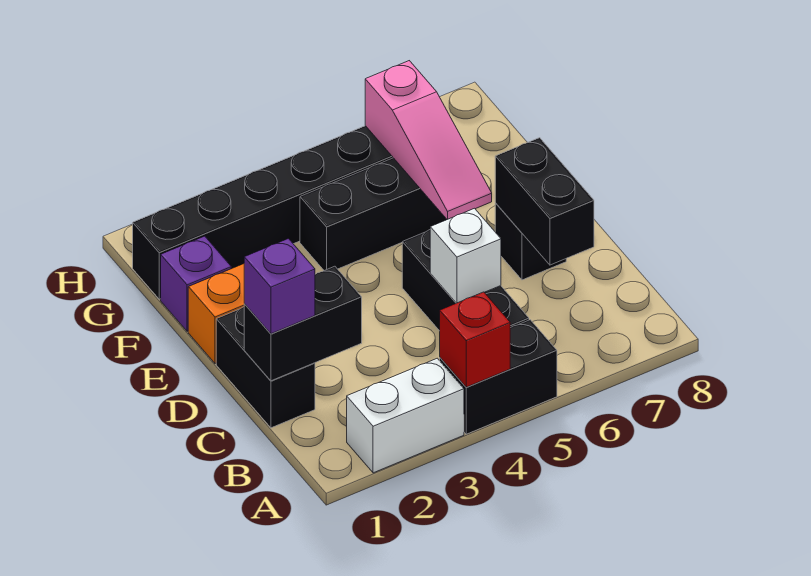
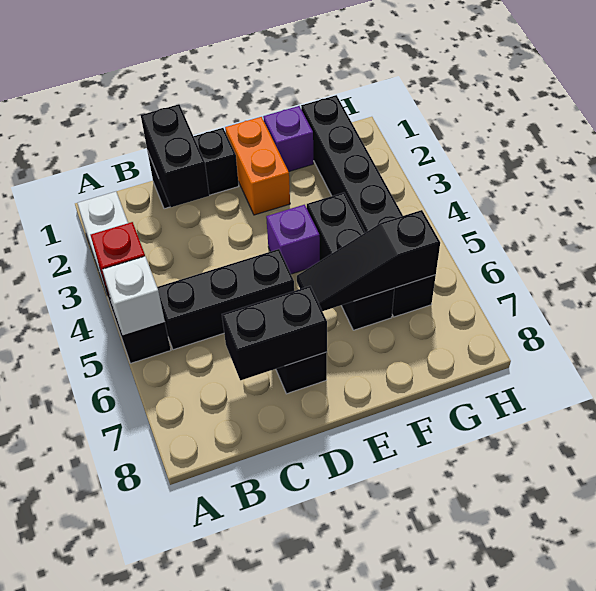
purple brick C1 level 3 -> purple brick E4 level 1
white brick C5 level 2 -> white brick A5 level 2
pink slope E6:G6 level 2 top G -> black slope E6:G6 level 2 top G

